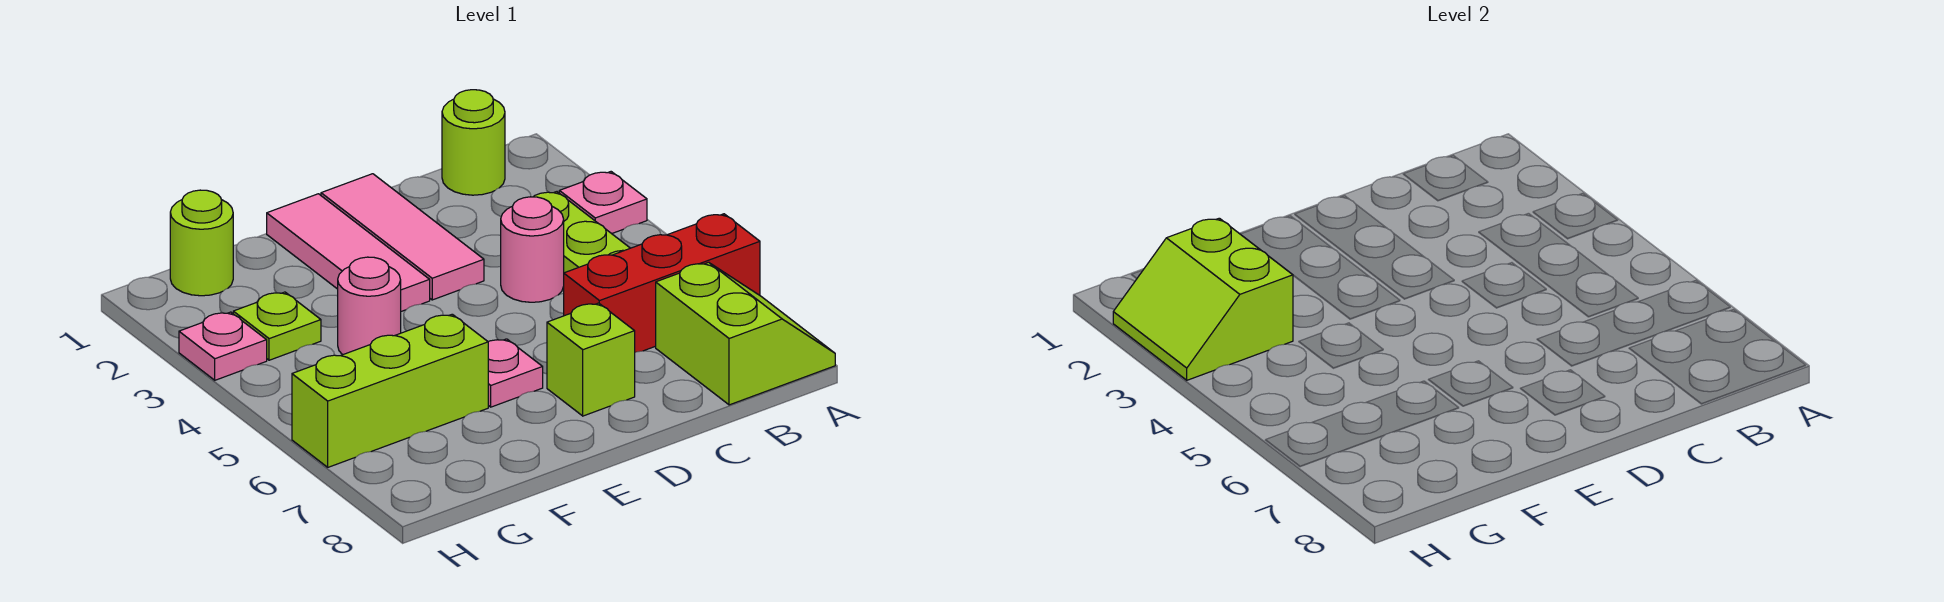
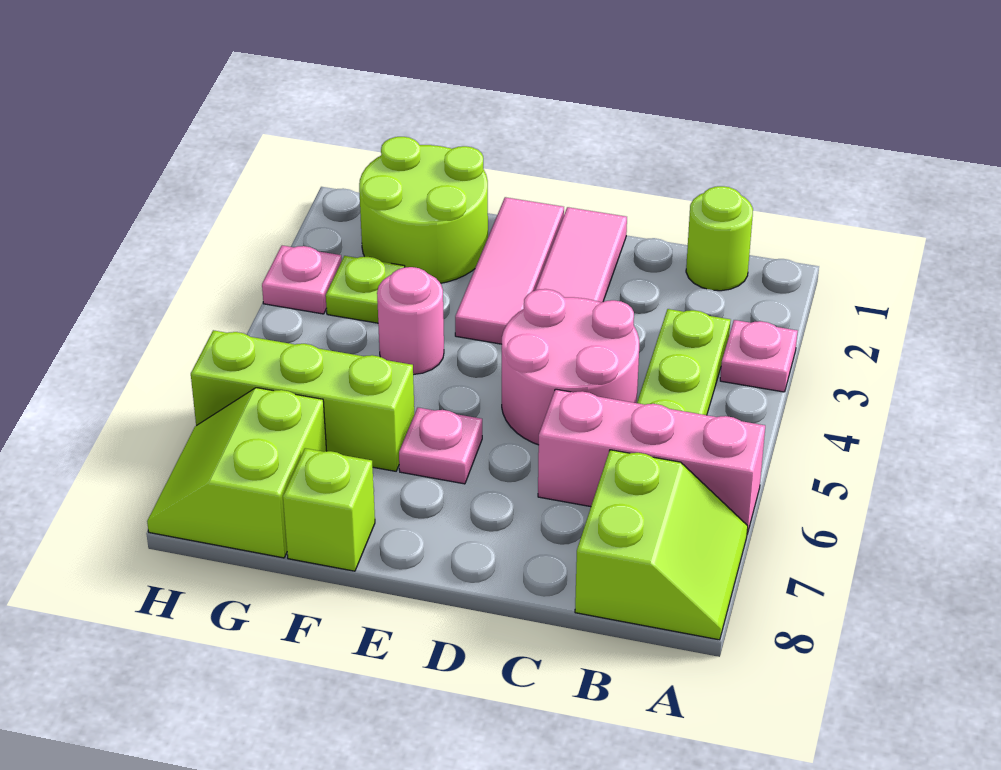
red brick A6:C6 level 1 -> pink brick A6:C6 level 1
pink round brick C4 level 1 -> pink round brick C4:D5 level 1
lime brick D7 level 1 -> lime brick F8 level 1
lime round brick G1 level 1 -> lime round brick F1:G2 level 1
lime slope G2:H3 level 2 top G -> lime slope G7:H8 level 1 top G

